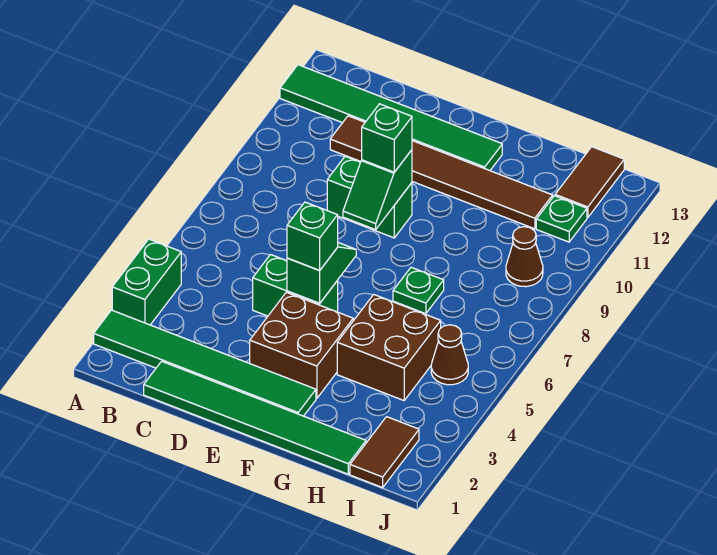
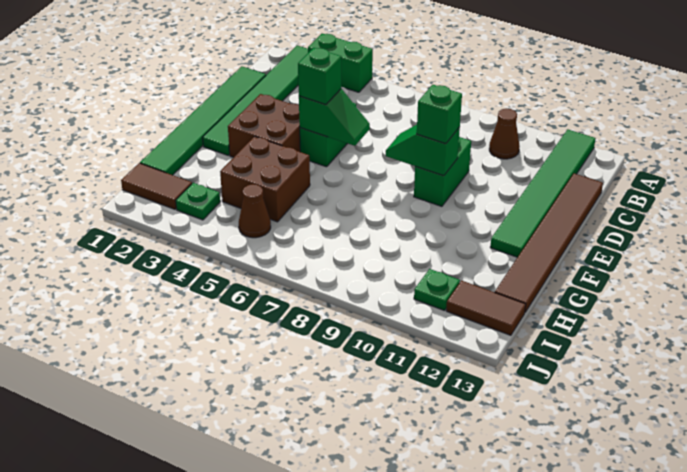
brown tile C11:H11 level 1 -> brown tile C13:H13 level 1
green plate G7 level 1 -> green plate I3 level 1
brown cone I9 level 1 -> brown cone B10 level 1

